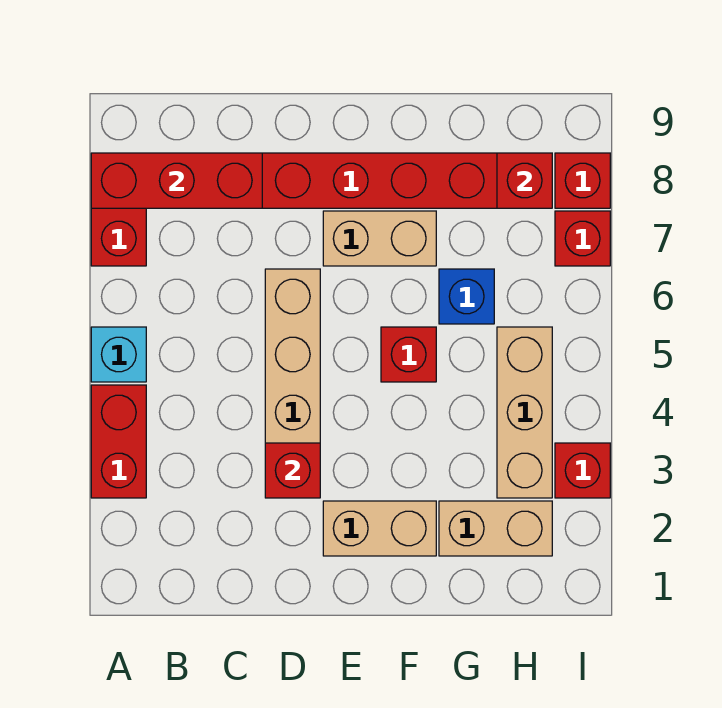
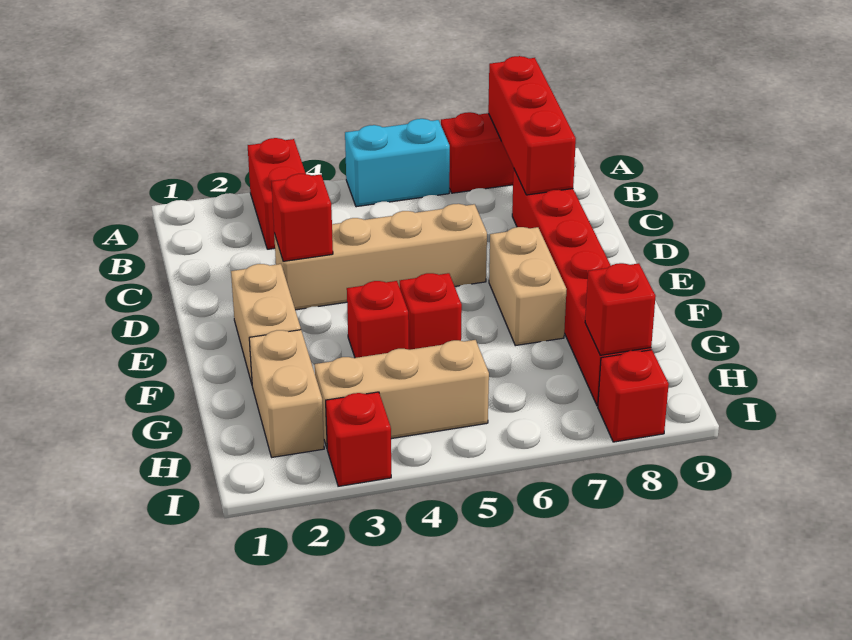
red brick A3:A4 level 1 -> red brick A3:B3 level 1
cyan brick A5 level 1 -> cyan brick A5:A6 level 1
blue brick G6 level 1 -> none
red brick I7 level 1 -> red brick F4 level 1

